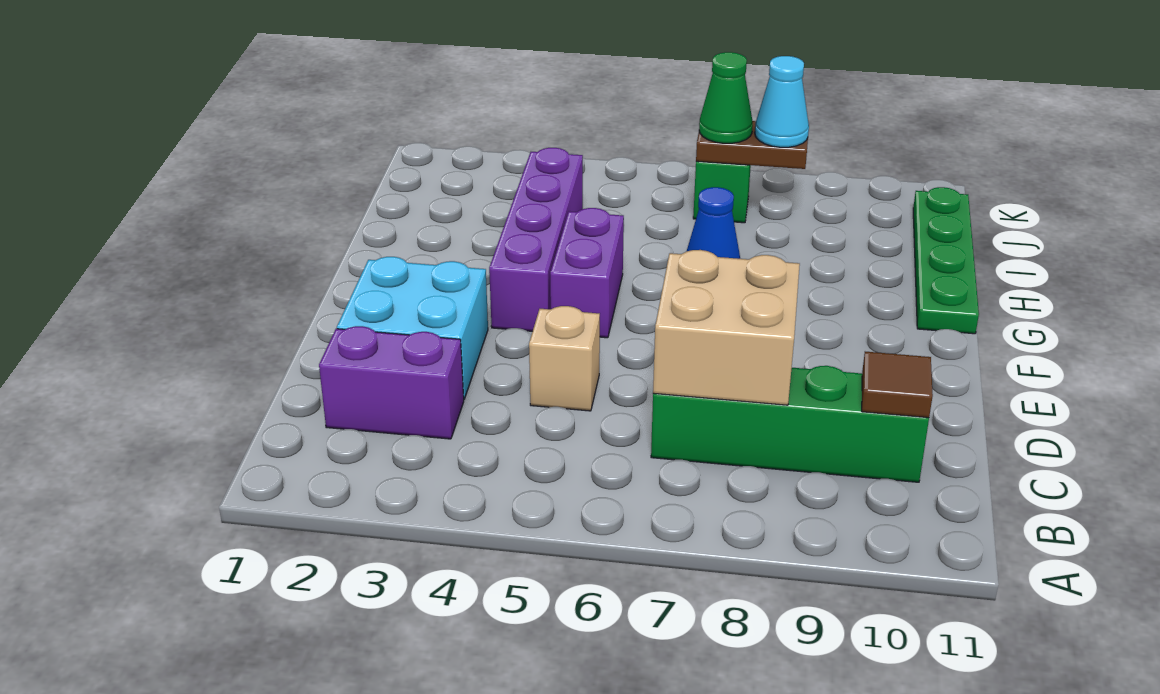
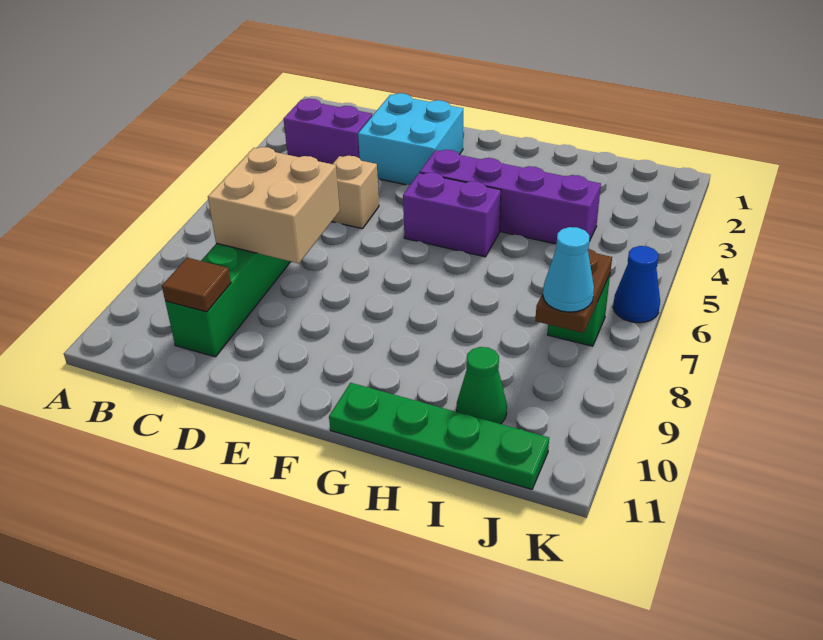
purple brick C2:C3 level 1 -> purple brick B3:C3 level 1
blue cone H7 level 1 -> blue cone K6 level 1
green cone J7 level 3 -> green cone I10 level 1

